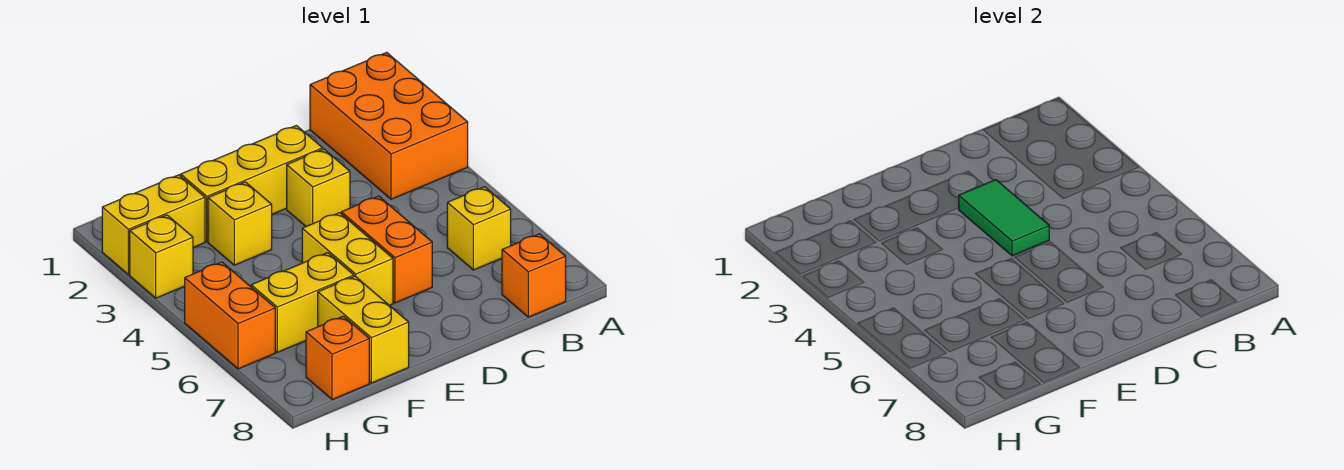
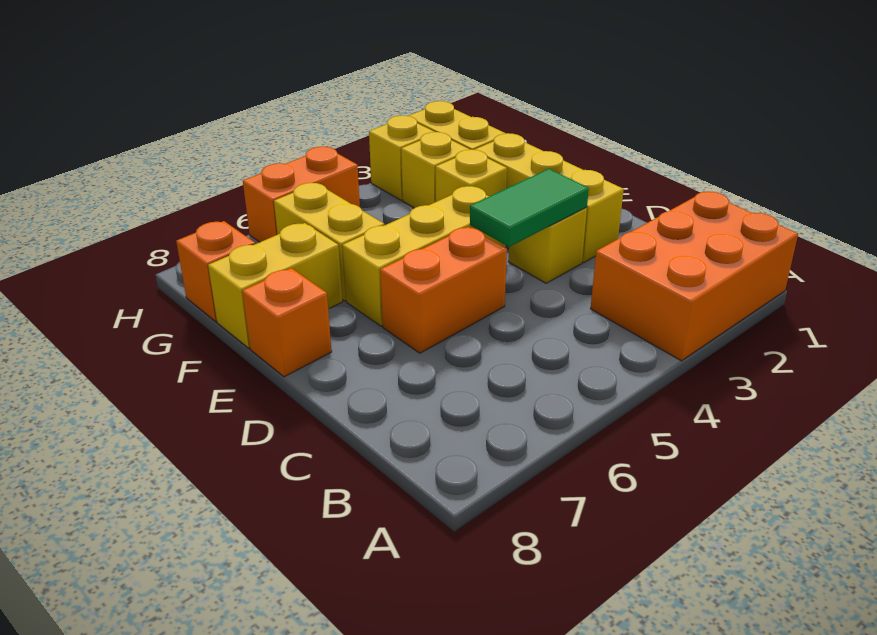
yellow brick B6 level 1 -> yellow brick G3 level 1
orange brick B8 level 1 -> orange brick E8 level 1
yellow brick E5:E6 level 1 -> yellow brick E4:E6 level 1

